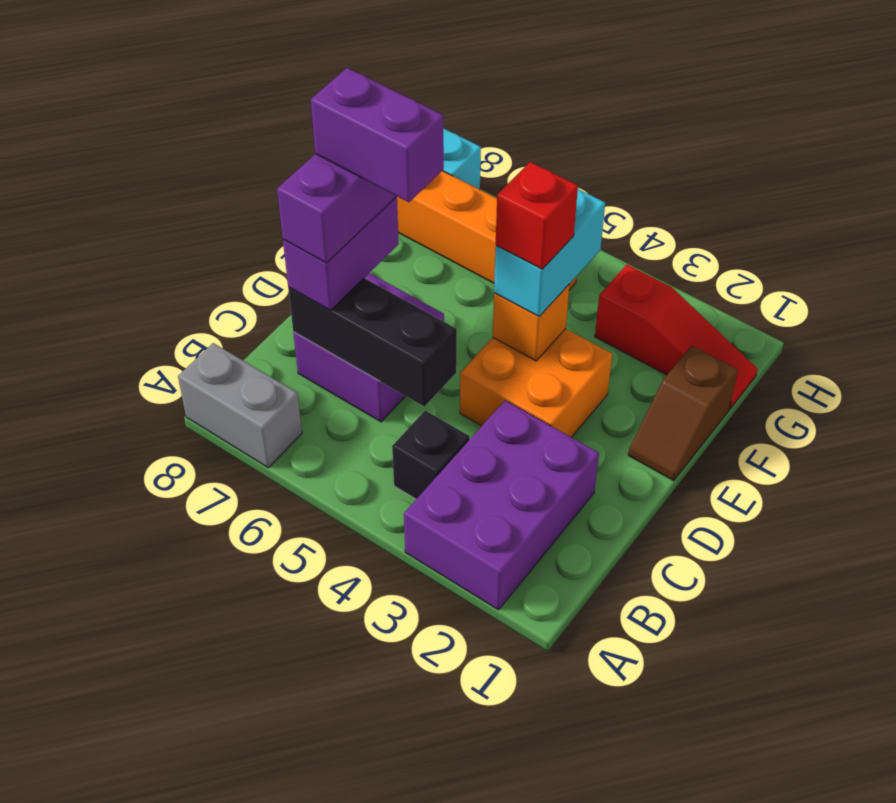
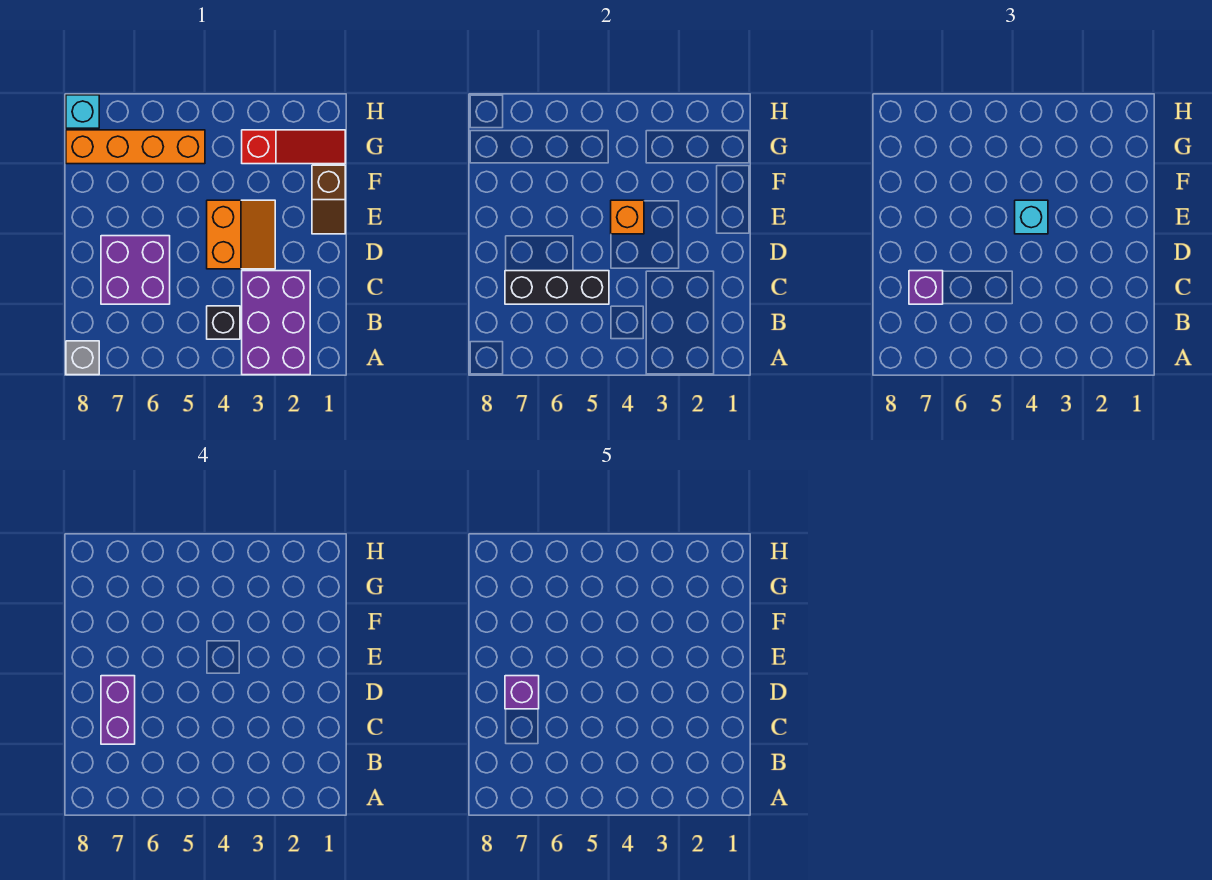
grey brick A7:A8 level 1 -> grey brick A8 level 1
purple brick C7:D7 level 3 -> purple brick C7 level 3
orange brick D3:E4 level 1 -> orange slope D3:E4 level 1 top 4
purple brick D6:D7 level 5 -> purple brick D7 level 5
cyan brick E4:F4 level 3 -> cyan brick E4 level 3
red brick E4 level 4 -> none

